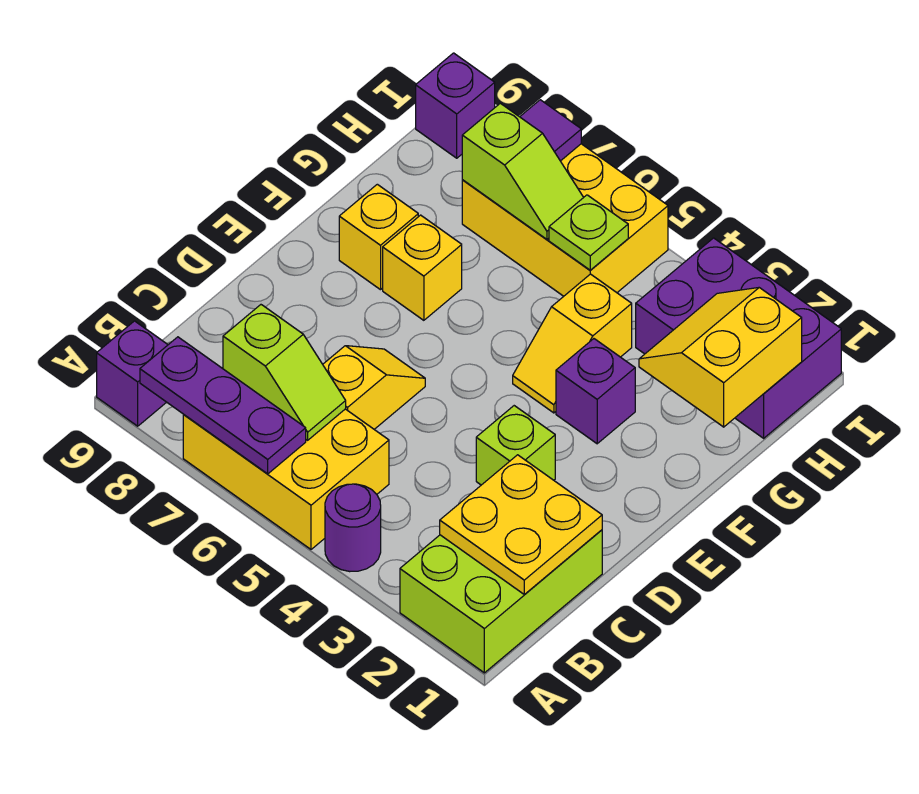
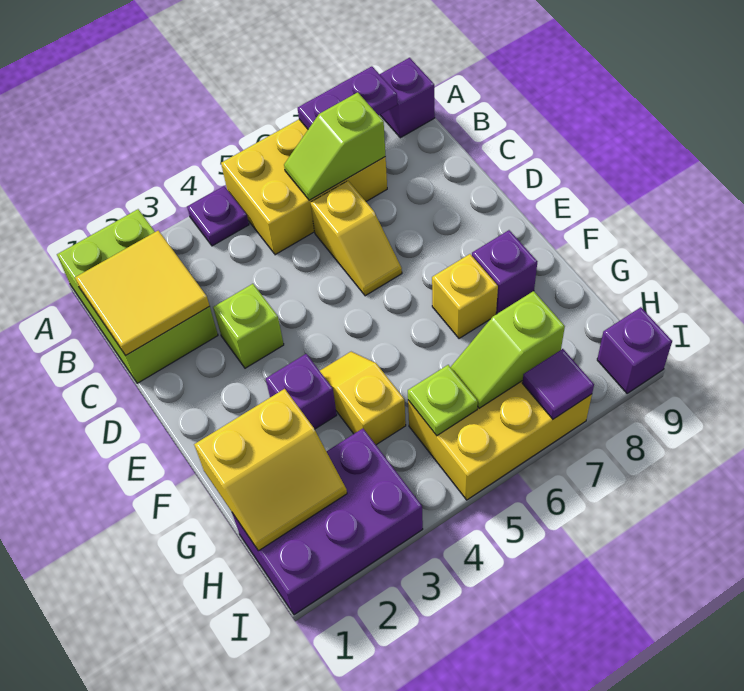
purple round brick A4 level 1 -> purple plate A4 level 1
purple plate A6:A8 level 2 -> purple plate A7:A8 level 2
yellow plate B1:C2 level 2 -> yellow tile B1:C2 level 2
yellow brick F8 level 1 -> purple brick F8 level 1
yellow slope G1:H2 level 2 top 1 -> yellow slope G1:H2 level 2 top G

